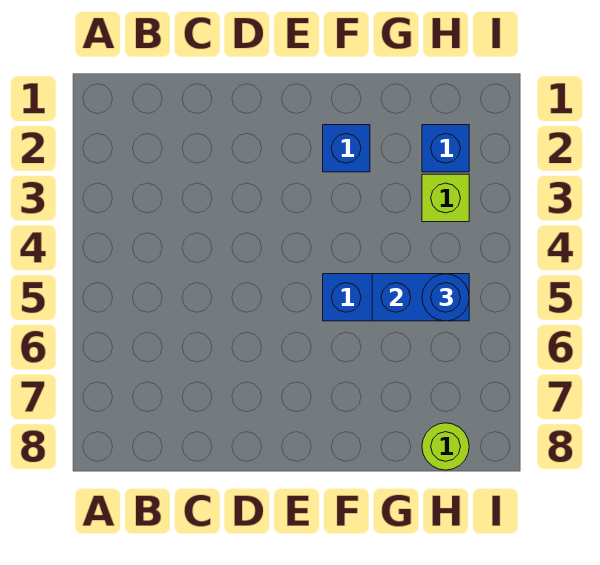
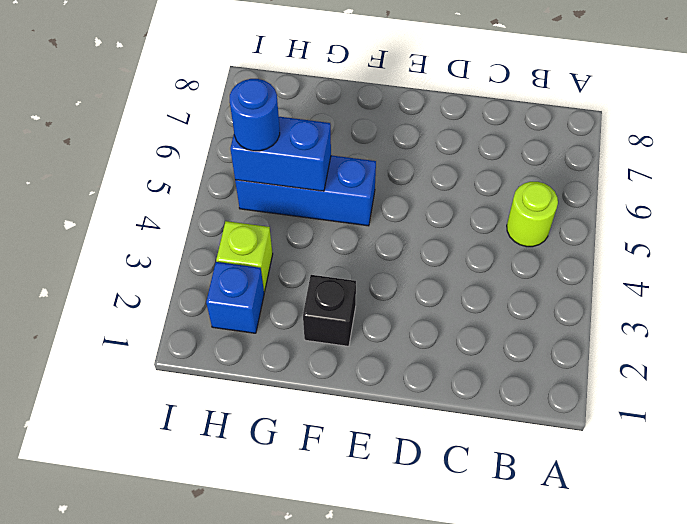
blue brick F2 level 1 -> black brick F2 level 1
lime round brick H8 level 1 -> lime round brick B5 level 1

